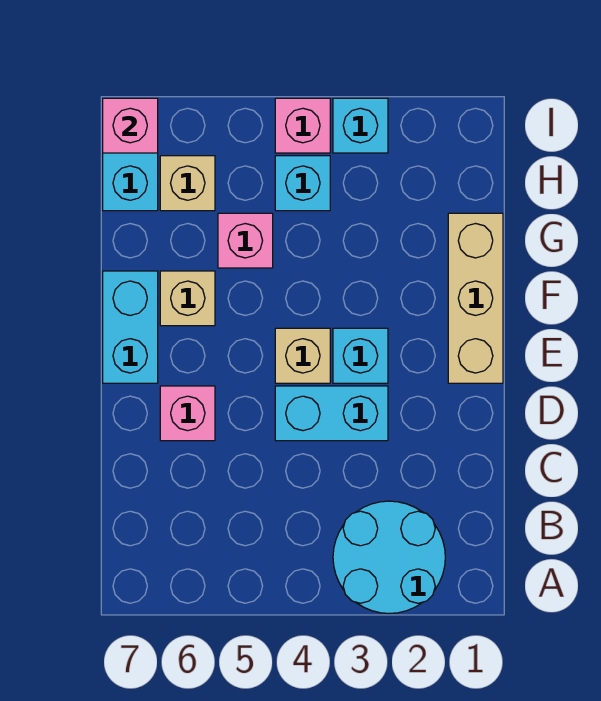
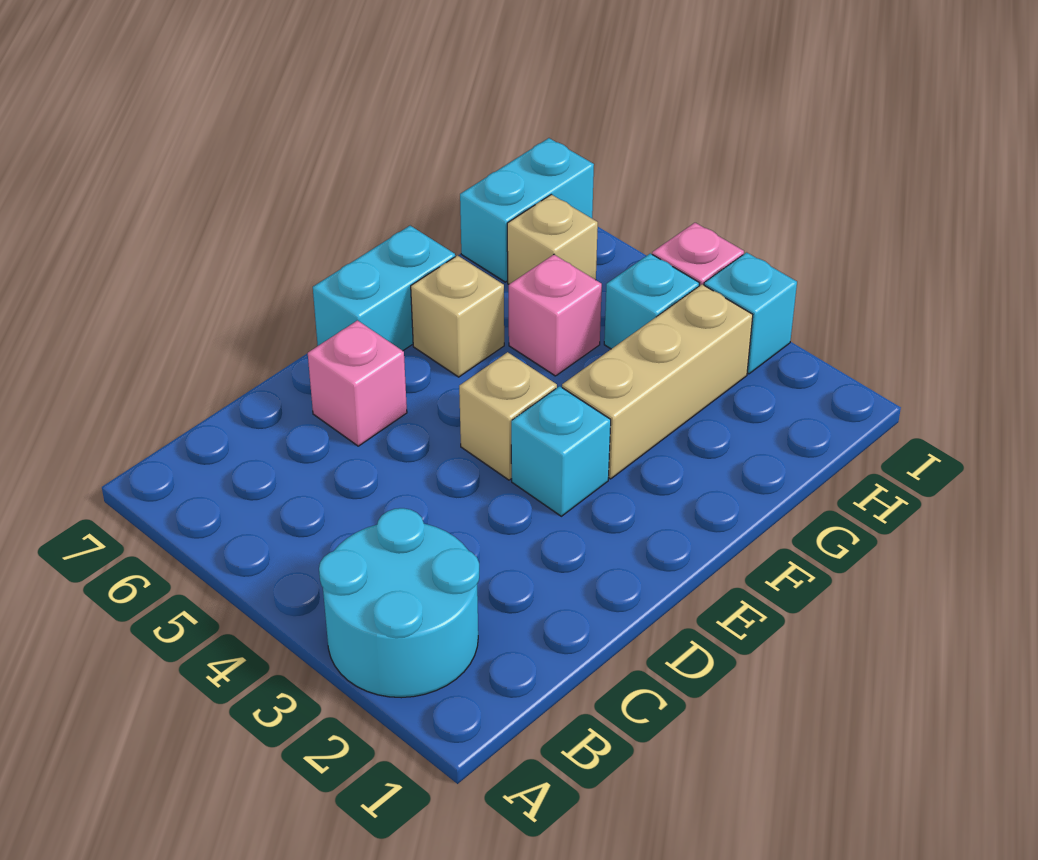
cyan brick D3:D4 level 1 -> none
tan brick E1:G1 level 1 -> tan brick F3:H3 level 1
pink brick I7 level 2 -> none

